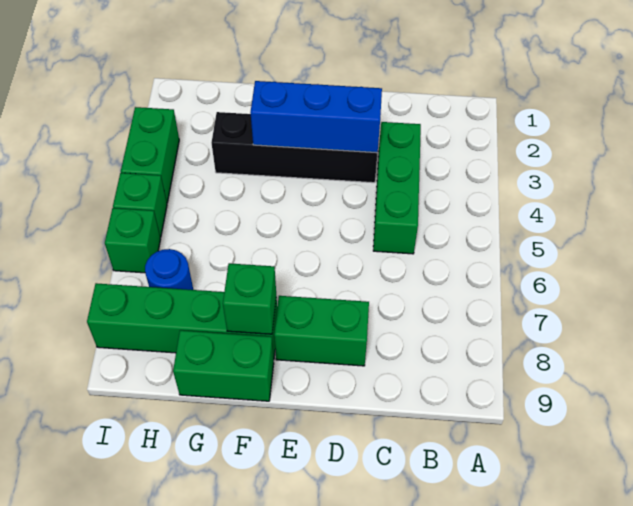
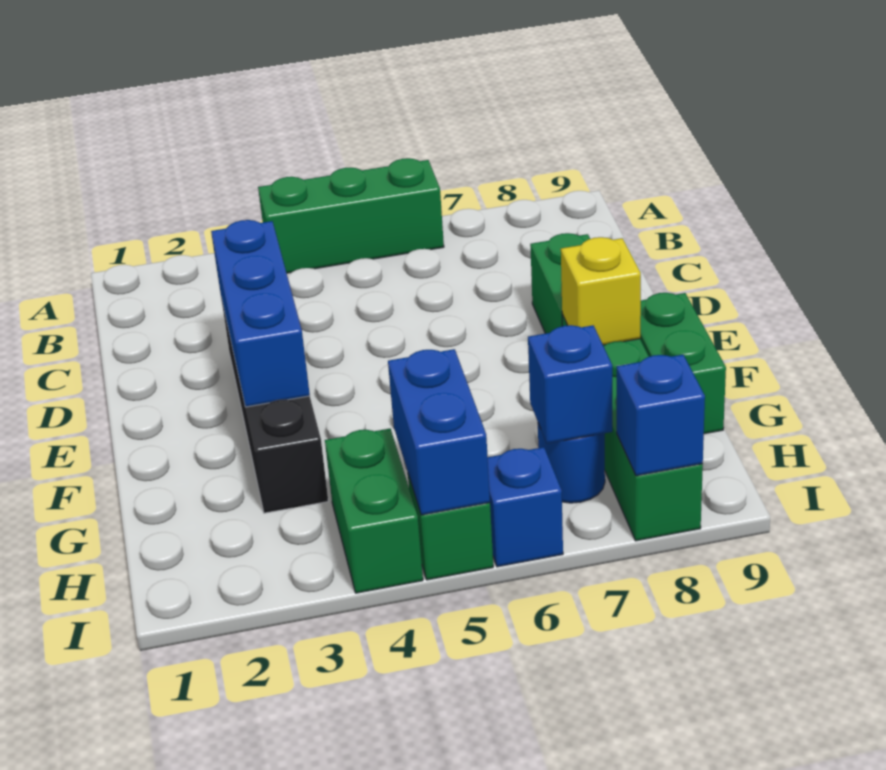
green brick C3:C5 level 1 -> green brick A4:A6 level 1
green brick F8 level 2 -> yellow brick F8 level 2
none -> blue brick H5:I5 level 2
none -> blue brick H7 level 2
green brick I3:I4 level 1 -> green brick H4:I4 level 1
green brick I6 level 1 -> blue brick I6 level 1
none -> blue brick I8 level 2

